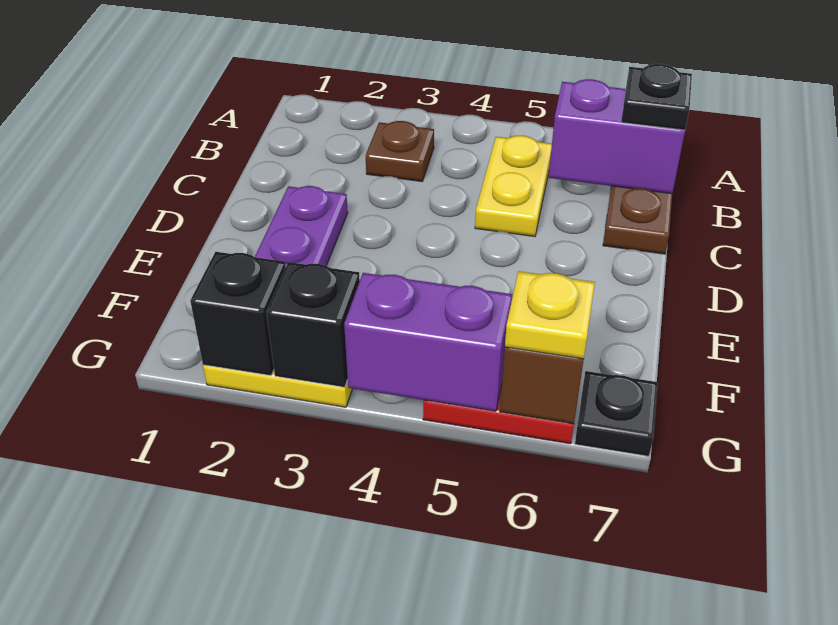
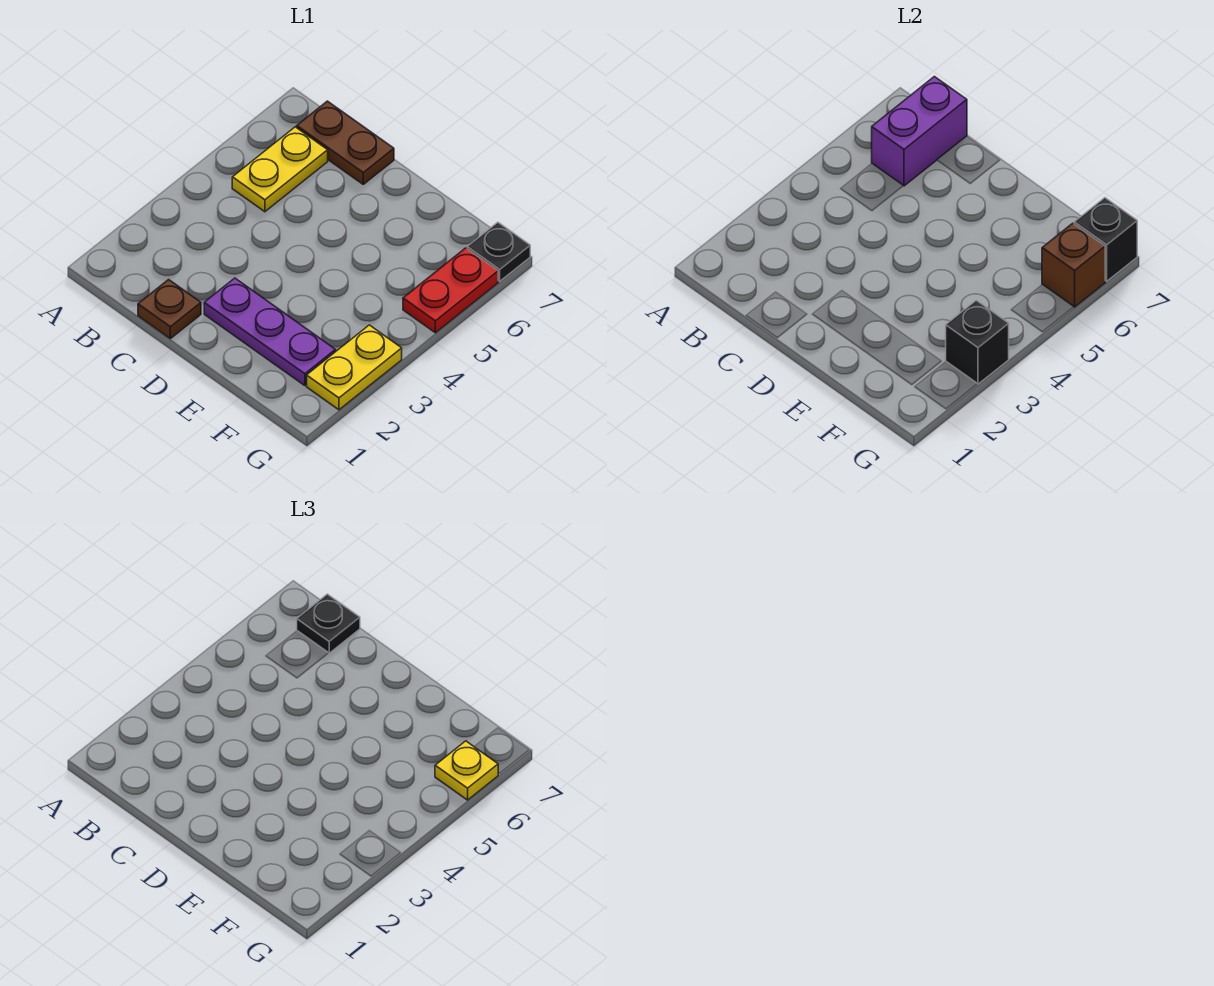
brown plate B3 level 1 -> brown plate C1 level 1
yellow plate B5:C5 level 1 -> yellow plate B5:B6 level 1
black brick G2 level 2 -> black brick G7 level 2
purple brick G4:G5 level 2 -> none

